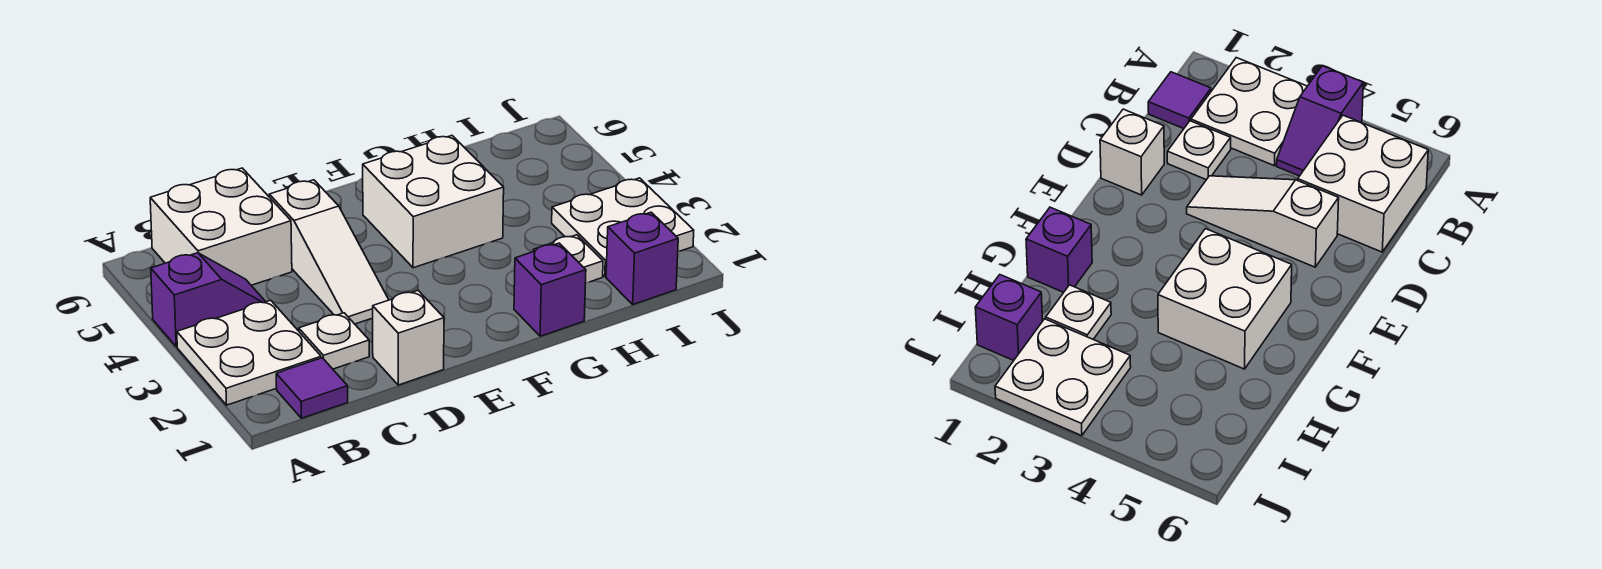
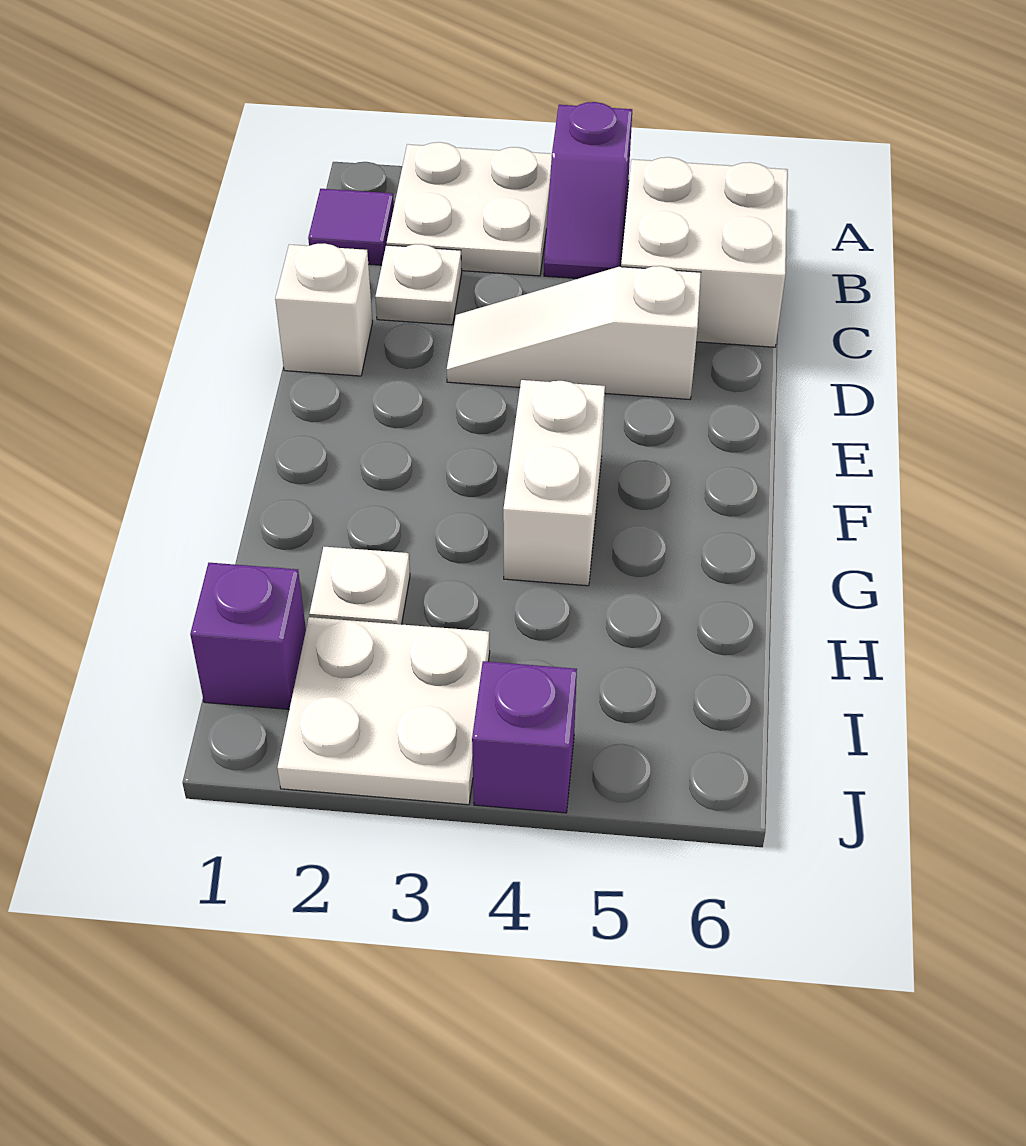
white brick F4:G5 level 1 -> white brick F4:G4 level 1
purple brick G1 level 1 -> purple brick J4 level 1

